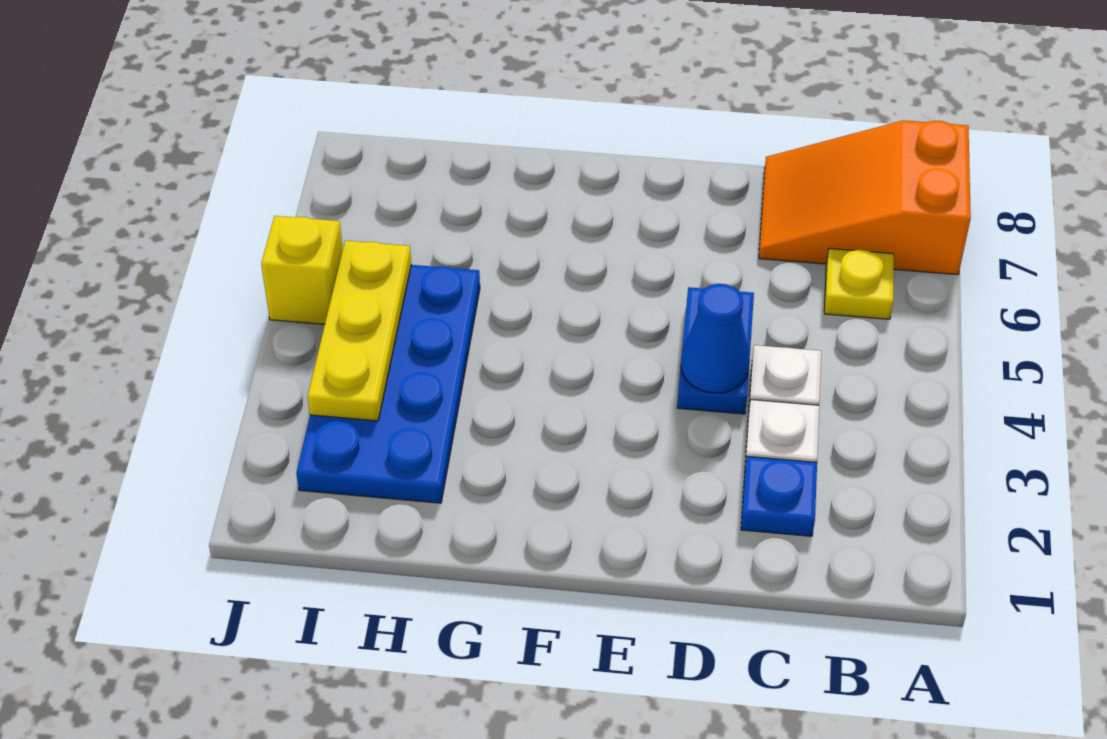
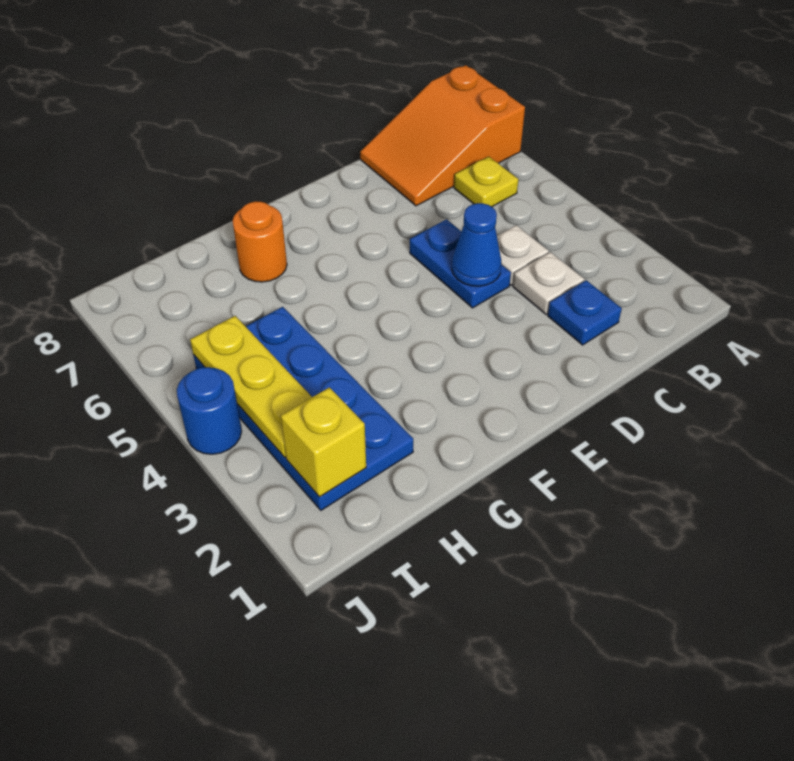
none -> orange round brick G7 level 1
none -> blue round brick J4 level 1
yellow brick J5 level 1 -> yellow brick I2 level 2

